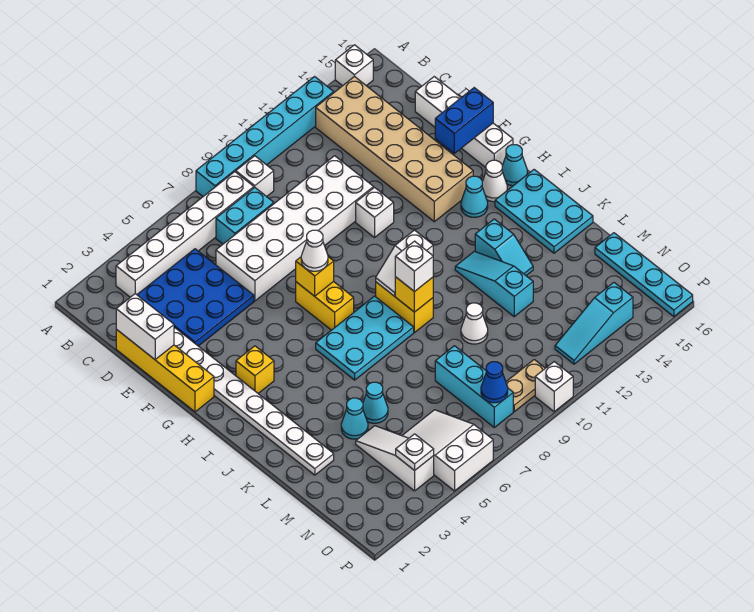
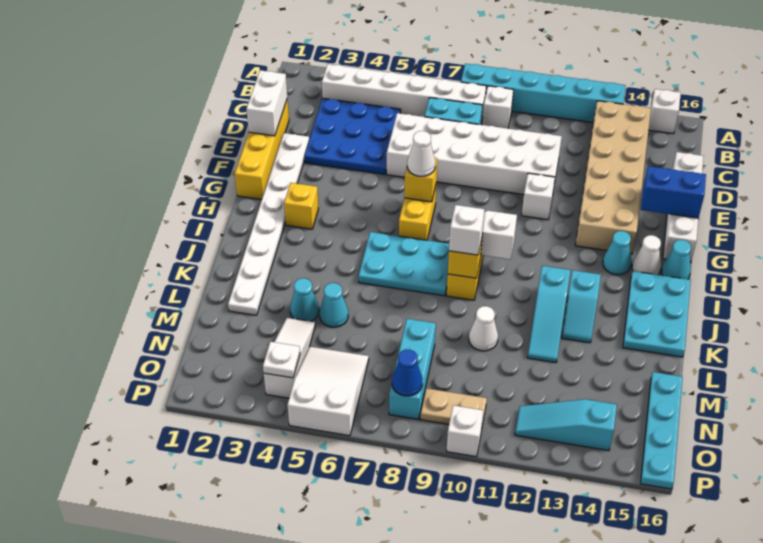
cyan slope J12:L12 level 1 top L -> cyan slope J12:L12 level 1 top J

